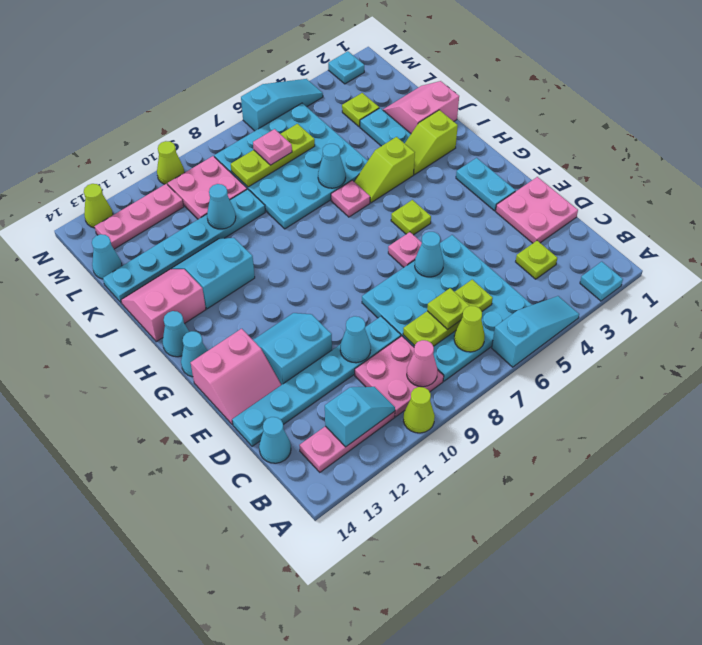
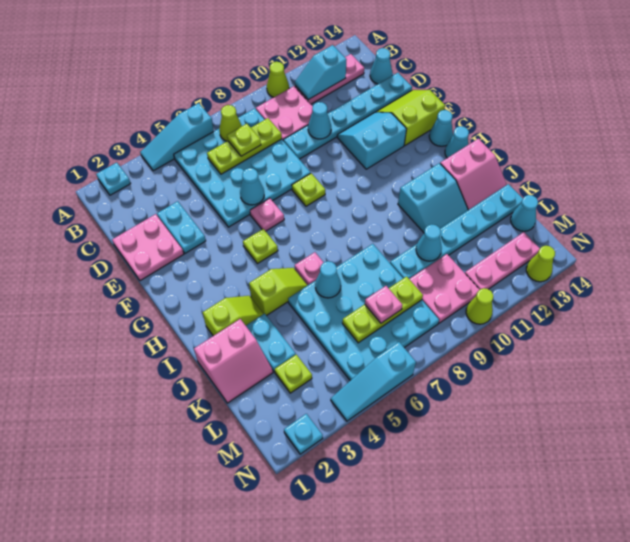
pink cone B9 level 2 -> none
lime plate C3 level 1 -> lime plate F8 level 1
cyan slope E11:F12 level 1 top E -> cyan slope E11:F12 level 1 top F
pink slope E13:F14 level 1 top F -> lime slope E13:F14 level 1 top F
cyan plate F2:G2 level 1 -> cyan plate D3:E3 level 1

